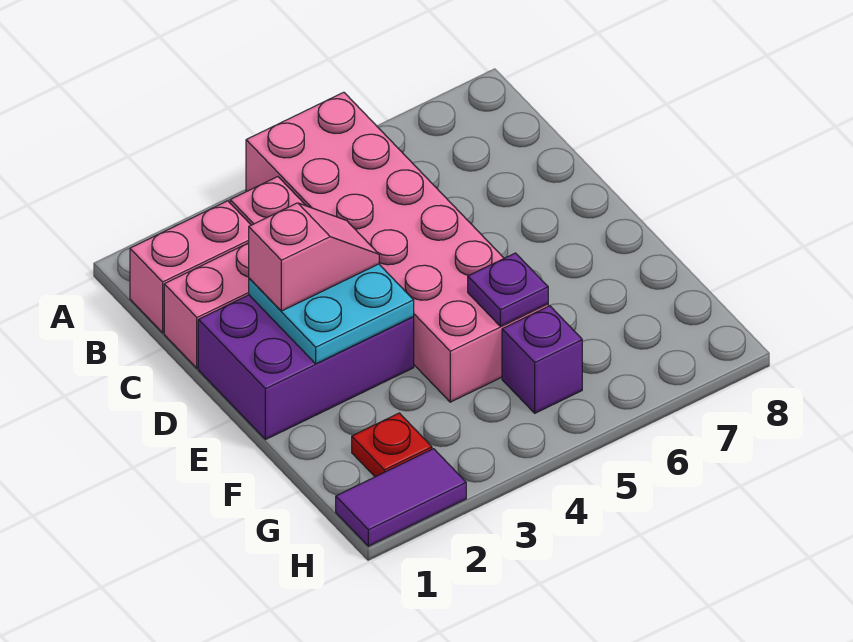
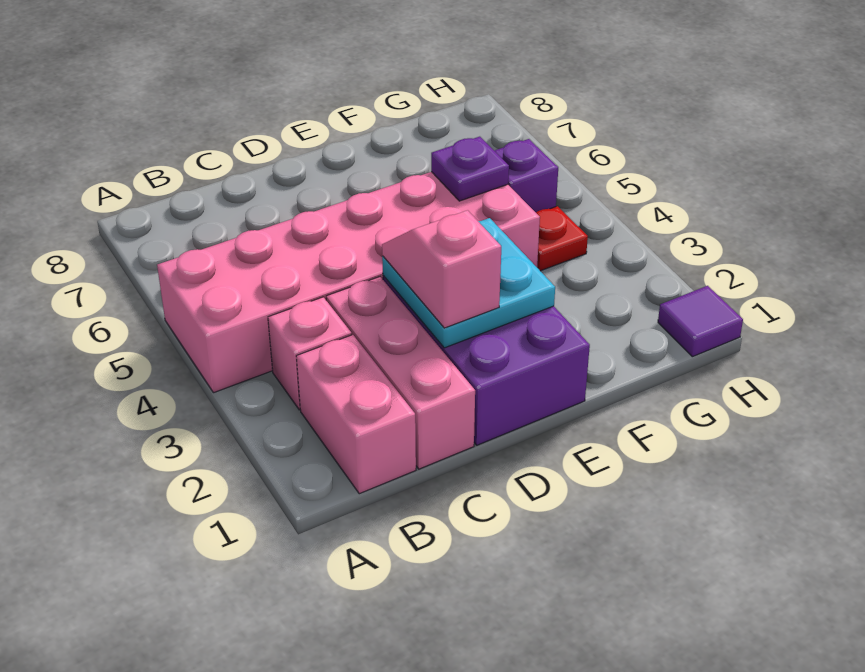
red plate G2 level 1 -> red plate G4 level 1
purple tile H1:H2 level 1 -> purple tile H1 level 1

